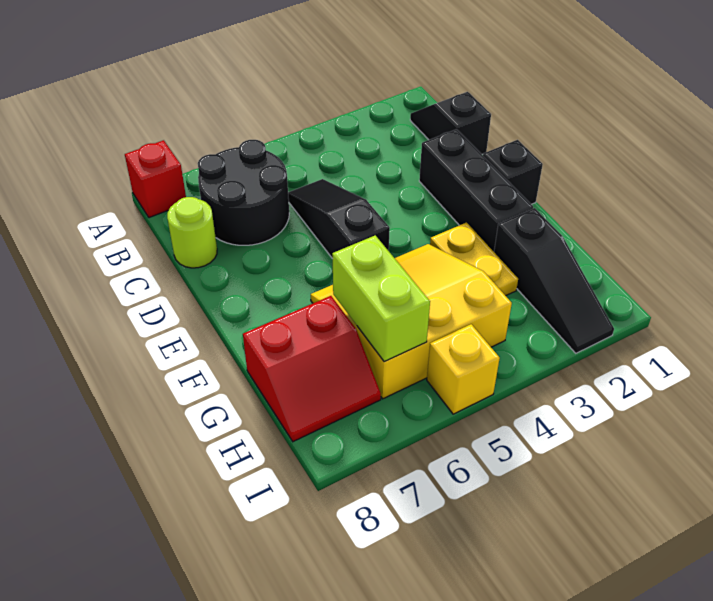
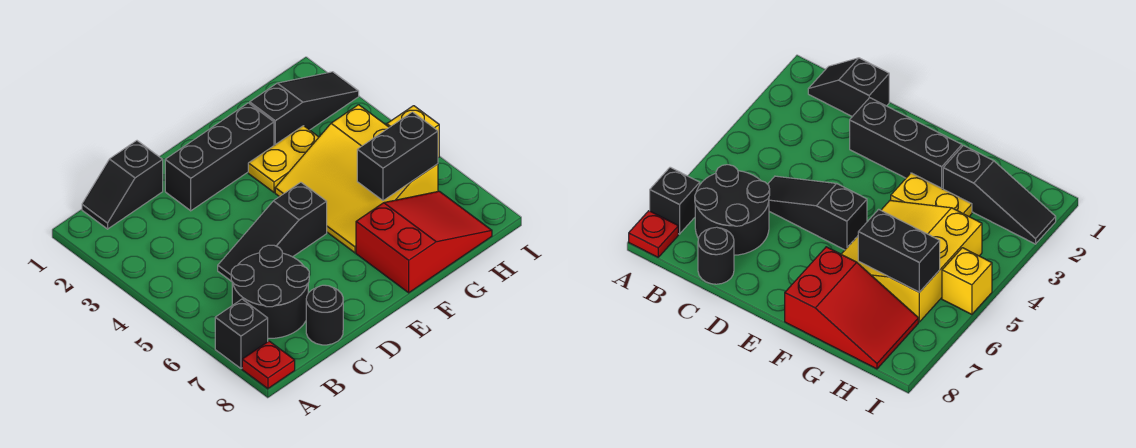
red brick A8 level 1 -> red plate A8 level 1
lime round brick C8 level 1 -> black round brick C8 level 1
black brick E1 level 1 -> black brick A7 level 1
lime brick G6:H6 level 2 -> black brick G6:H6 level 2
red slope G7:H8 level 1 top G -> red slope F7:H8 level 1 top F

